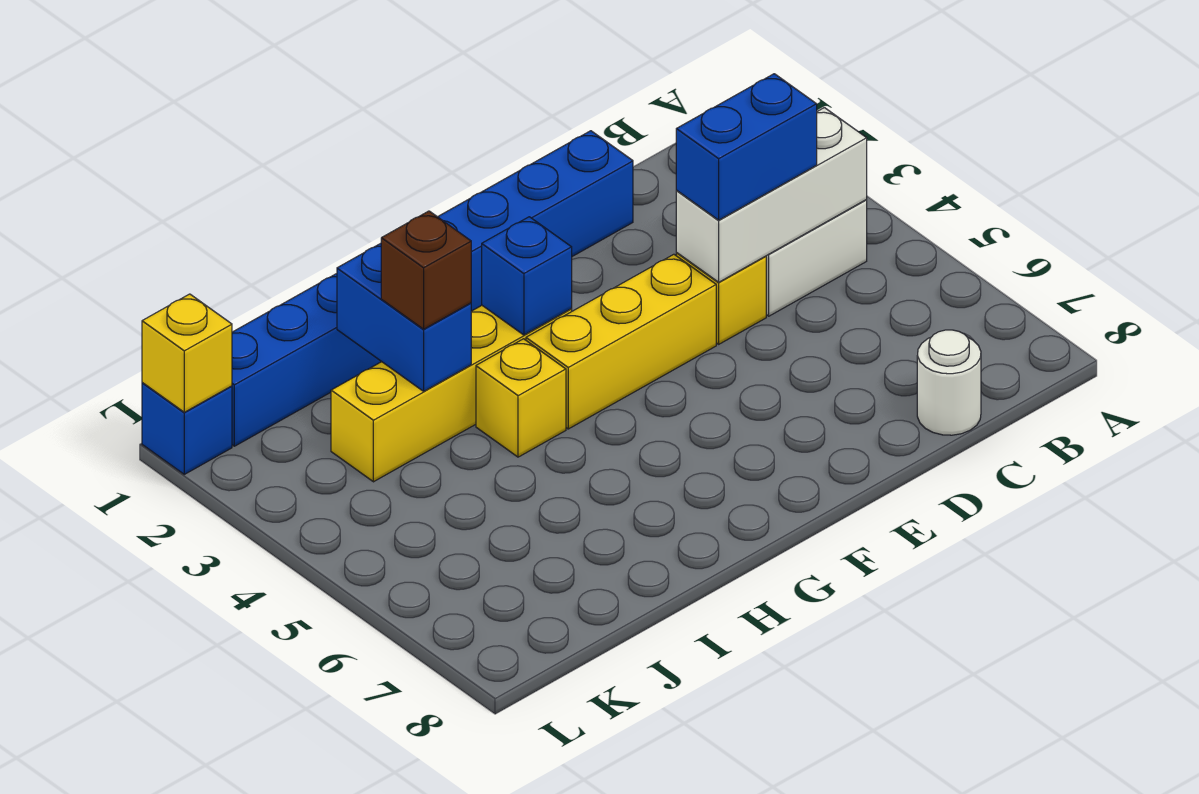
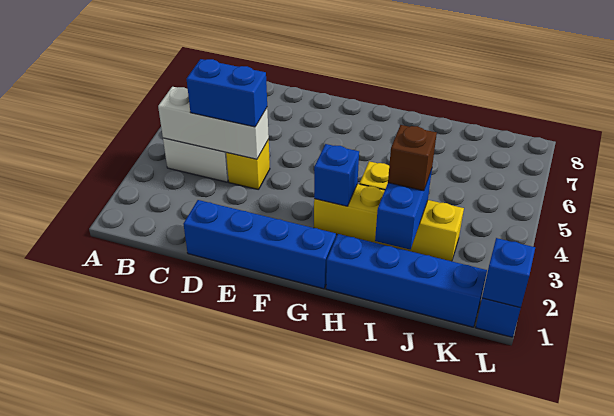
white round brick C8 level 1 -> none
yellow brick E4:G4 level 1 -> none
yellow brick L1 level 2 -> blue brick L1 level 2

